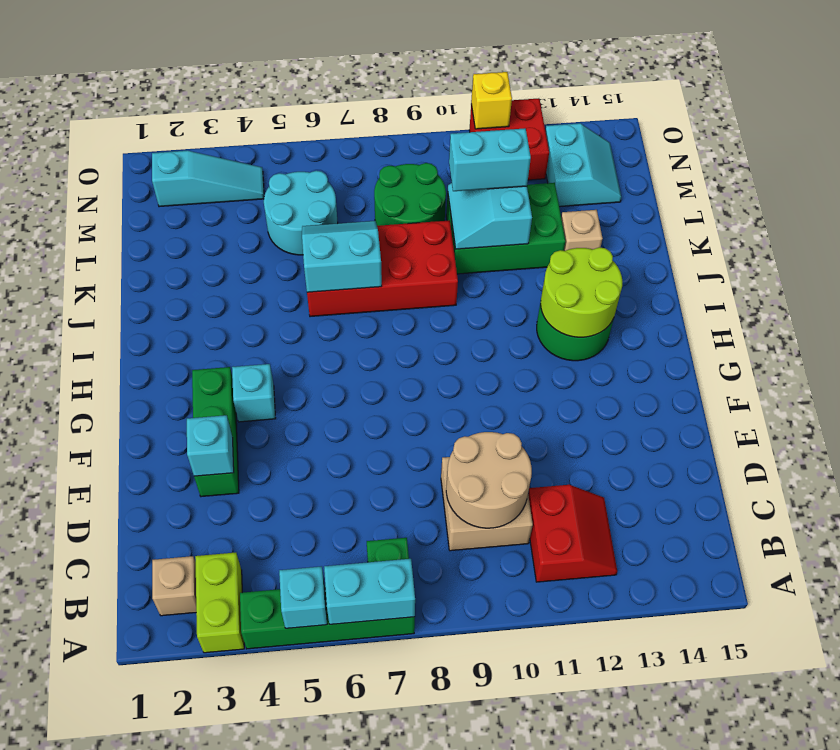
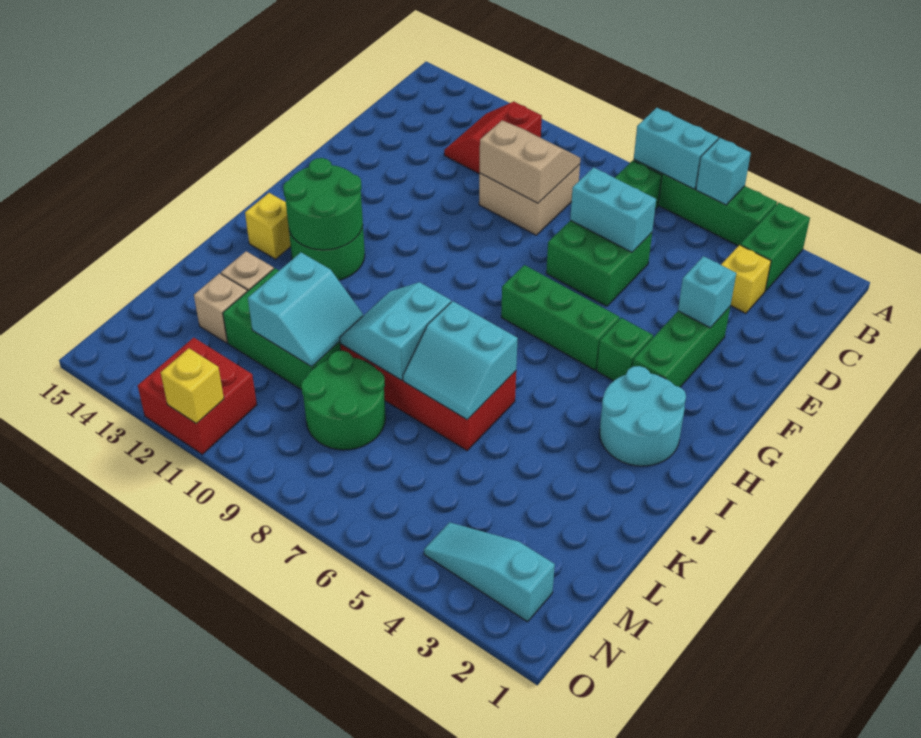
lime brick A3:B3 level 1 -> green brick A3:B3 level 1
tan brick B2 level 1 -> tan brick L13 level 1
none -> yellow brick C3 level 1
tan round brick C9:D10 level 2 -> tan slope C9:D10 level 2 top D
none -> green brick D6:E7 level 1
cyan brick G4 level 1 -> green brick G4 level 1
none -> green brick G5:G7 level 1
lime round brick H12:I13 level 2 -> green round brick H12:I13 level 2
none -> yellow brick I14 level 1
cyan round brick L5:M6 level 1 -> cyan round brick H2:I3 level 1
cyan brick L10:L11 level 3 -> cyan brick D6:D7 level 2
cyan slope M13:N14 level 1 top 13 -> cyan slope J8:K9 level 2 top 8

